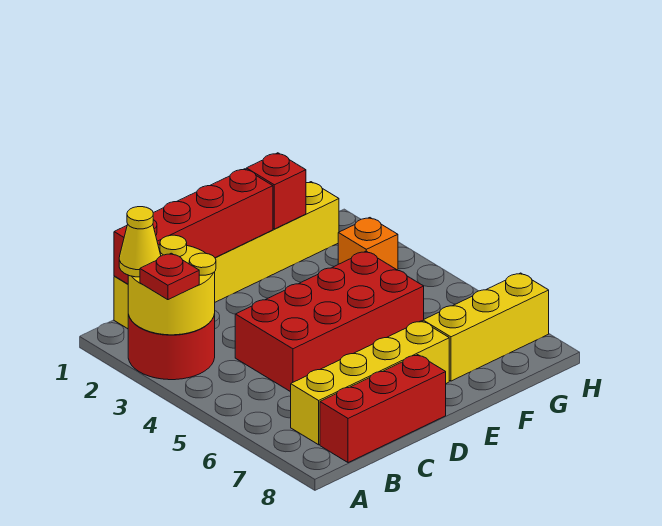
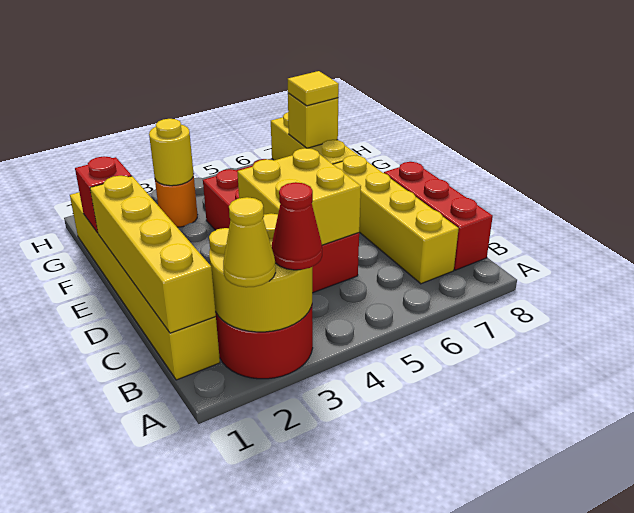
red plate A3 level 3 -> red cone A3 level 3
red brick B1:E1 level 2 -> yellow brick B1:E1 level 2
none -> yellow brick C4:D5 level 2
orange brick G3 level 1 -> orange round brick G3 level 1
none -> yellow round brick G3 level 2
none -> yellow brick G7 level 2
none -> yellow tile G7 level 3

